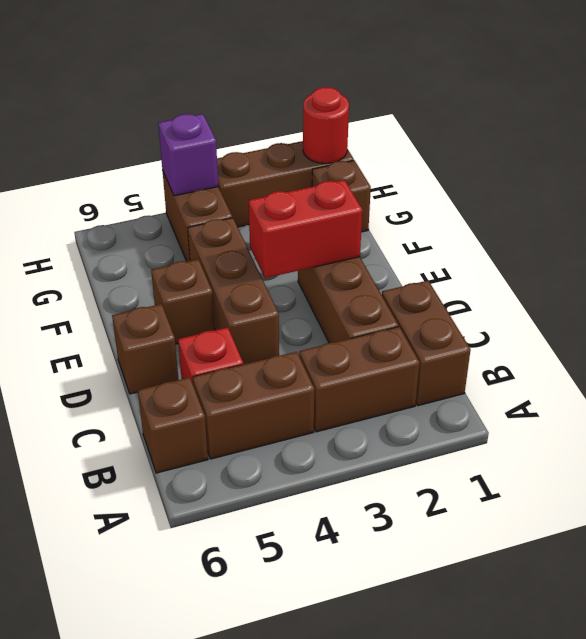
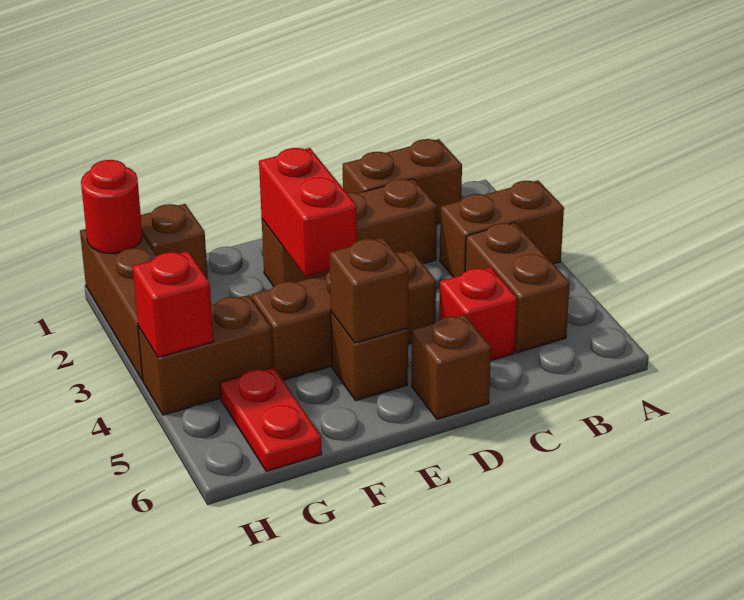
brown brick B2:B3 level 1 -> brown brick A3:B3 level 1
brown brick B6 level 1 -> brown brick E5 level 2
none -> red plate G5:G6 level 1
purple brick H4 level 2 -> red brick H4 level 2

